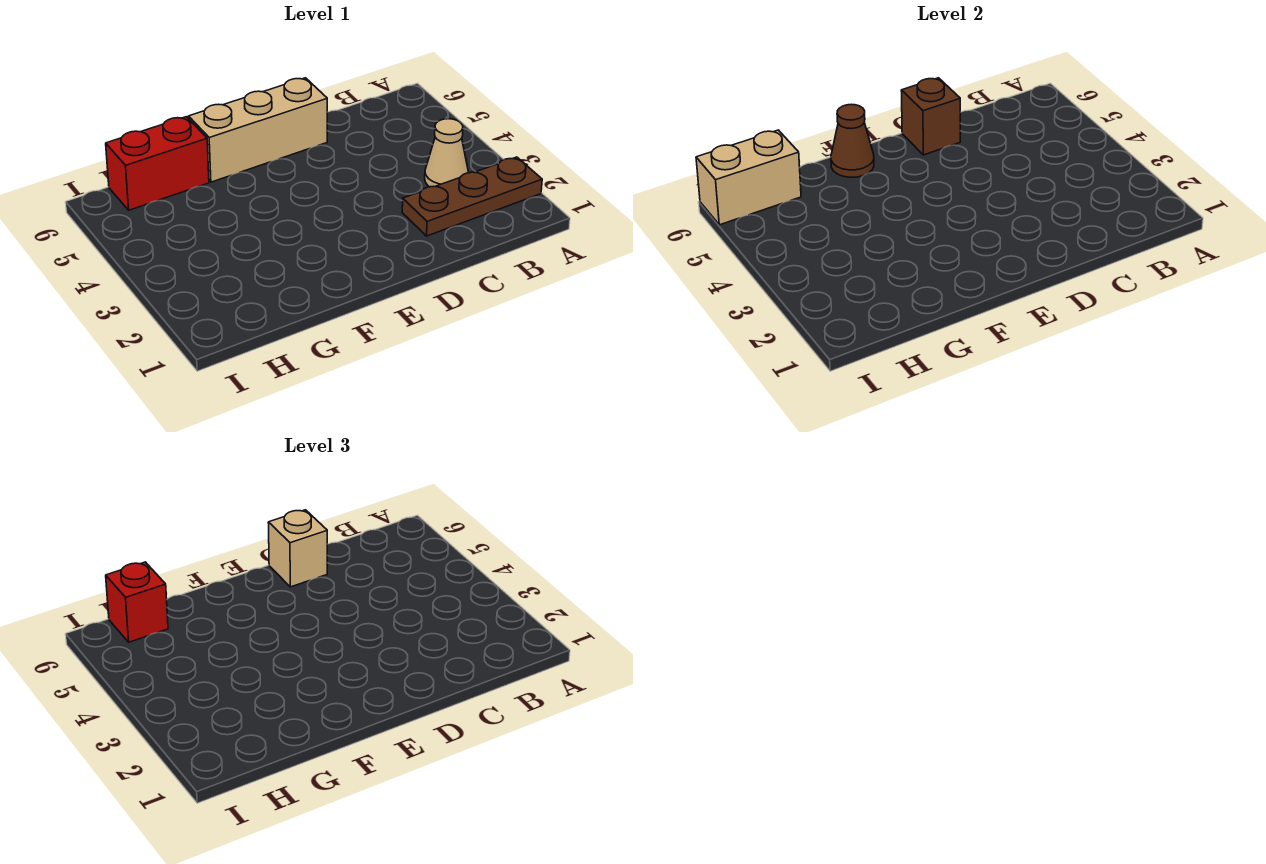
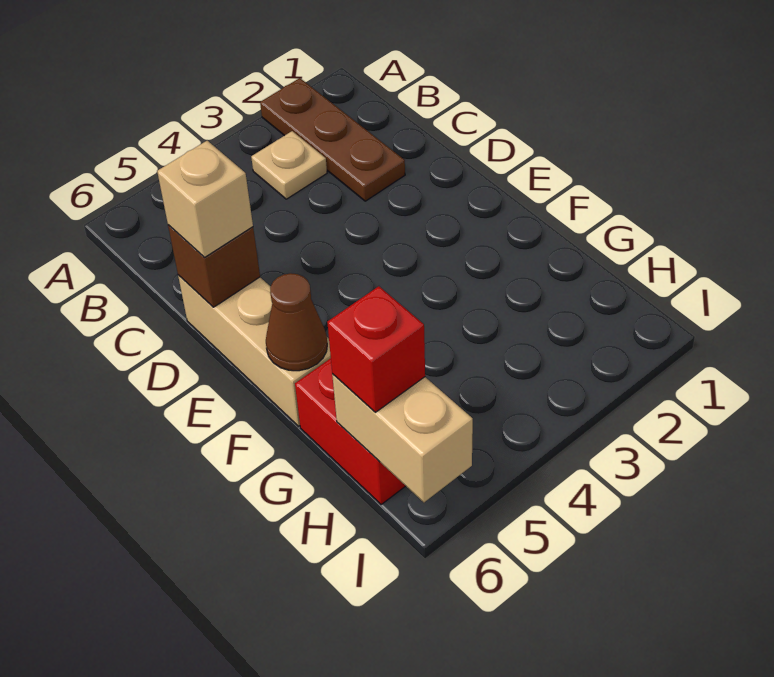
tan cone B3 level 1 -> tan plate B3 level 1

